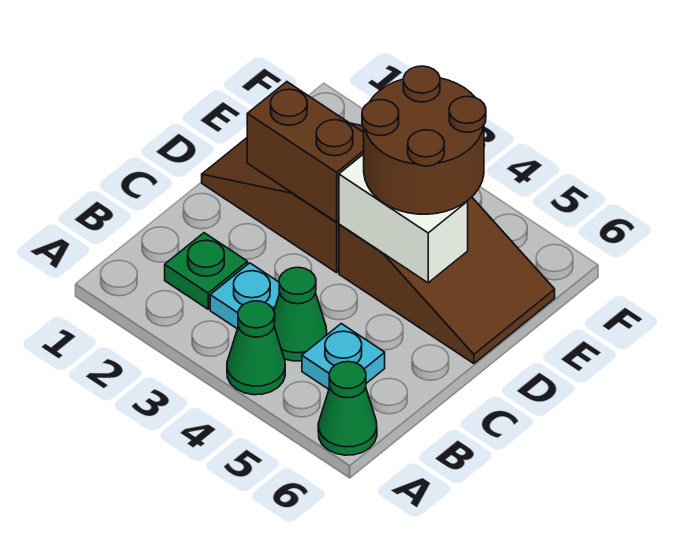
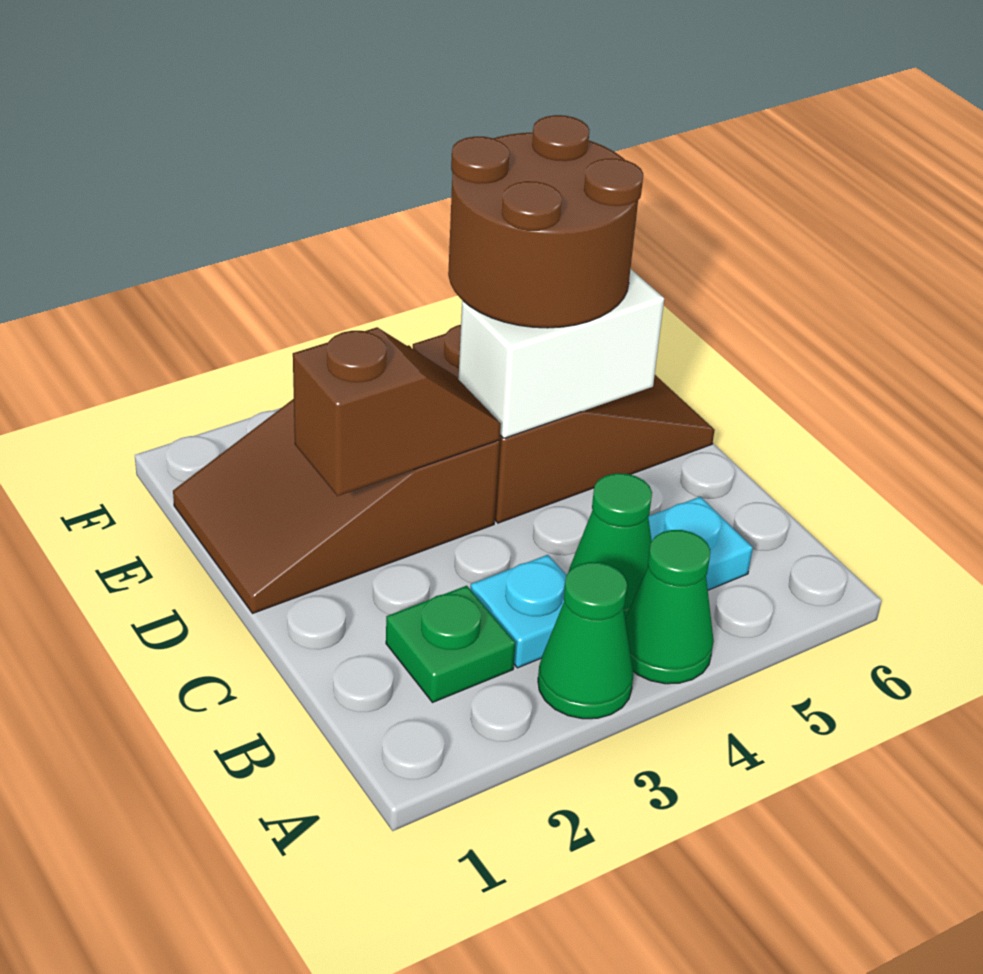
green cone A6 level 1 -> green cone A3 level 1
brown brick D2:D3 level 2 -> brown slope D2:D3 level 2 top 2

